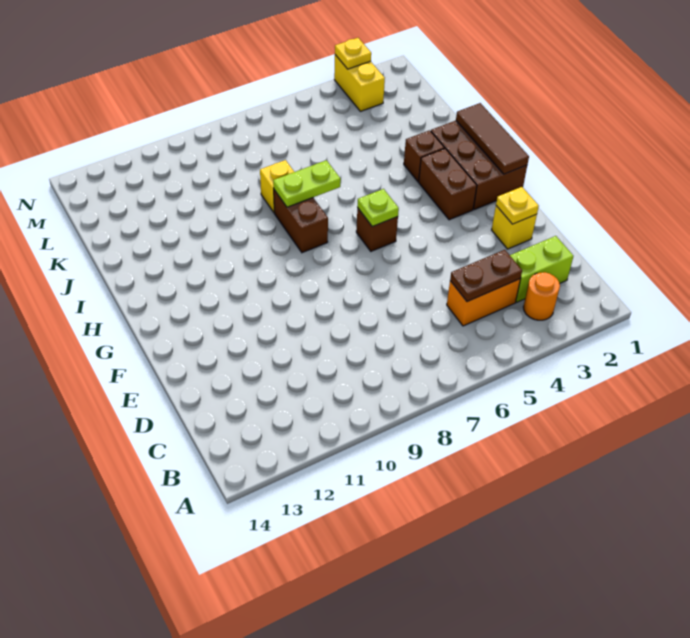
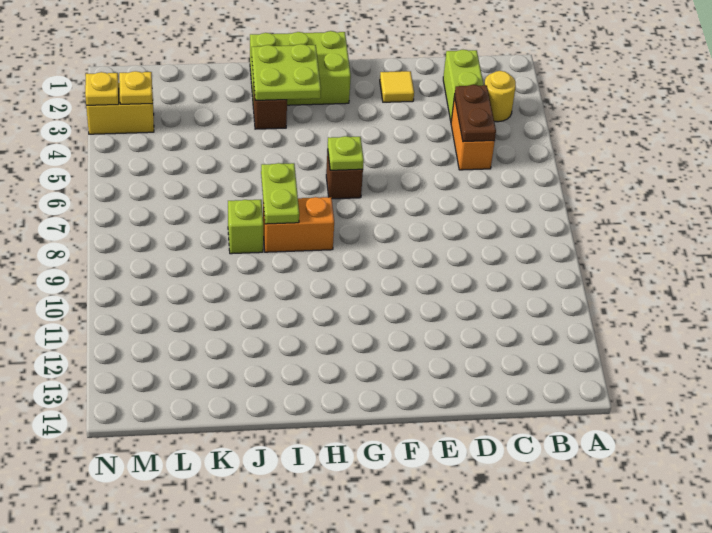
orange round brick B3 level 1 -> yellow round brick B3 level 1
yellow brick E2 level 1 -> yellow tile E2 level 1
yellow plate E2 level 2 -> yellow plate M3 level 2
brown brick G1:I2 level 1 -> lime brick G1:I2 level 1
brown tile G1:I1 level 2 -> none
brown brick G3:H3 level 1 -> none
none -> lime plate H2:I3 level 2
brown brick H8:I8 level 1 -> orange brick H8:I8 level 1
yellow brick J8 level 1 -> lime brick J8 level 1

